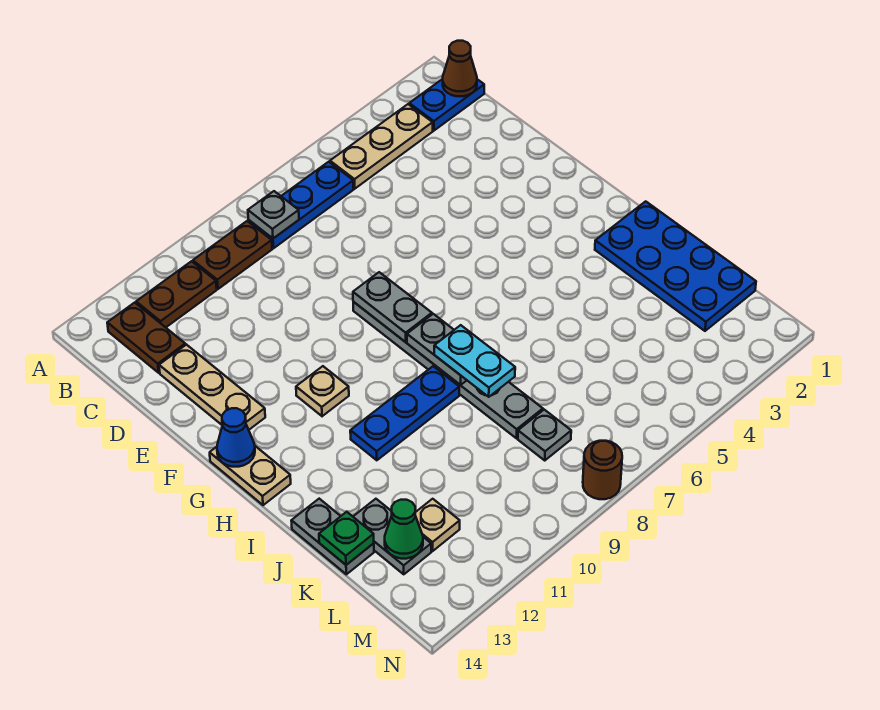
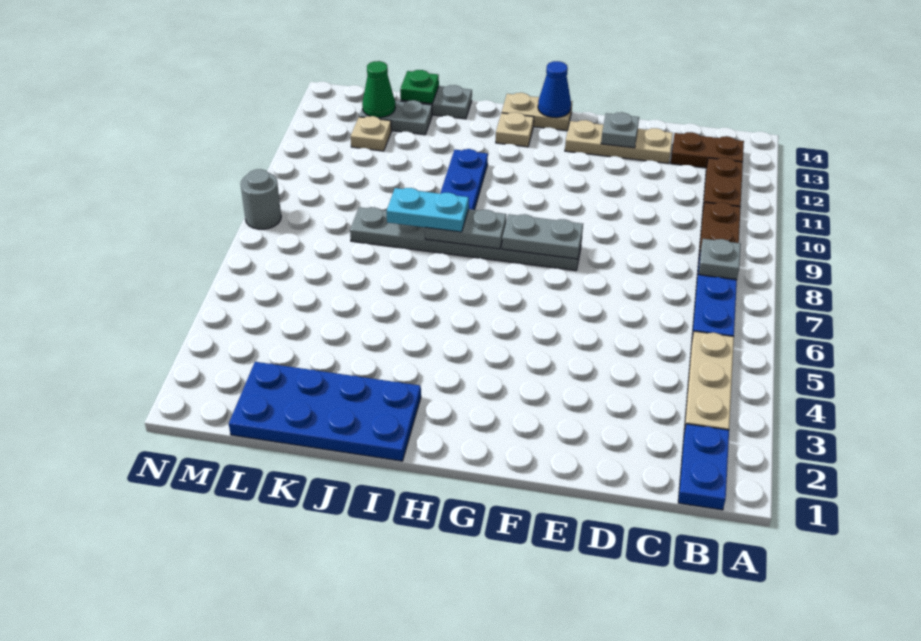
brown cone B1 level 2 -> none
tan plate G11 level 1 -> tan plate H13 level 1
grey plate L8 level 1 -> grey plate E13 level 2
brown round brick N8 level 1 -> grey round brick N8 level 1

